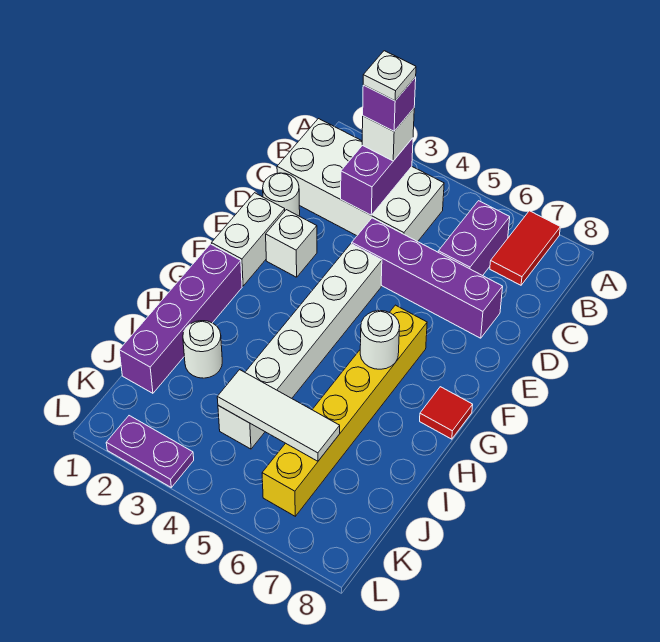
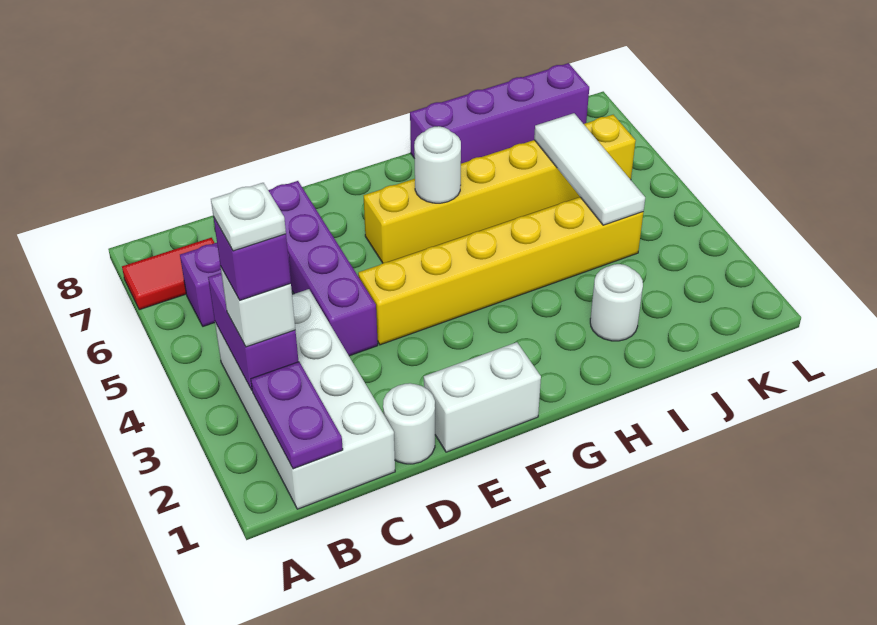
purple brick B3:C3 level 2 -> purple brick B3:B4 level 2
white brick E2 level 1 -> none
white brick E4:J4 level 1 -> yellow brick E4:J4 level 1
purple brick G1:J1 level 1 -> purple brick H8:K8 level 1
red tile G8 level 1 -> none
purple plate L2:L3 level 1 -> purple plate B1:B2 level 2

